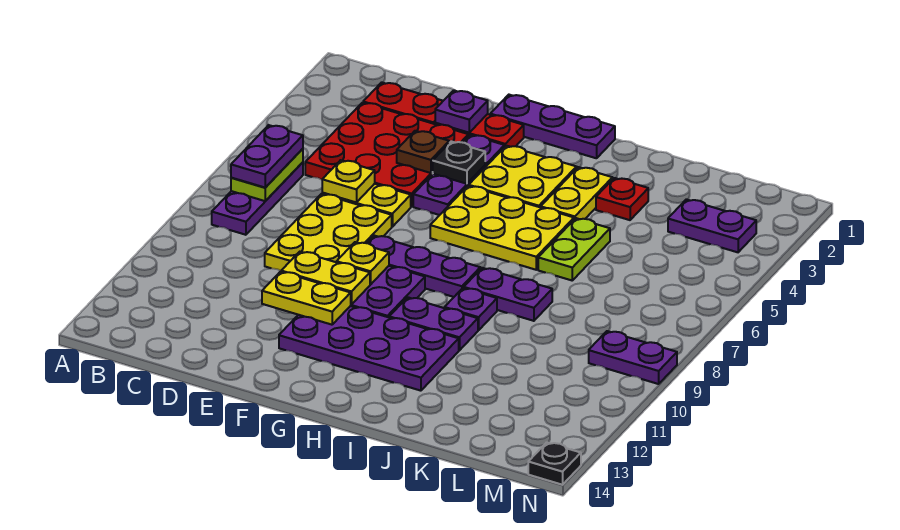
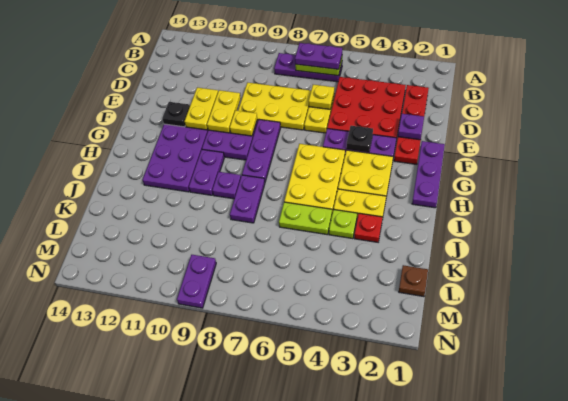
brown plate E4 level 2 -> brown plate L1 level 1
none -> lime plate J4 level 1
purple plate L3:M3 level 1 -> none
black plate N14 level 1 -> black plate F12 level 2

